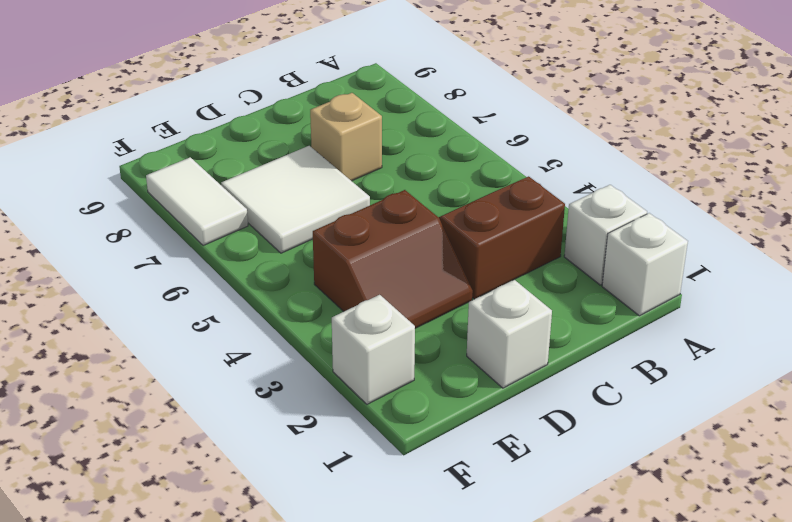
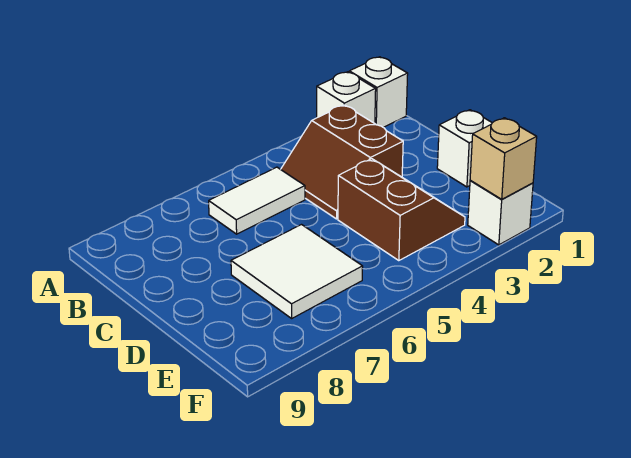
tan brick C7 level 1 -> tan brick F2 level 2
white tile F7:F8 level 1 -> white tile B5:B6 level 1

